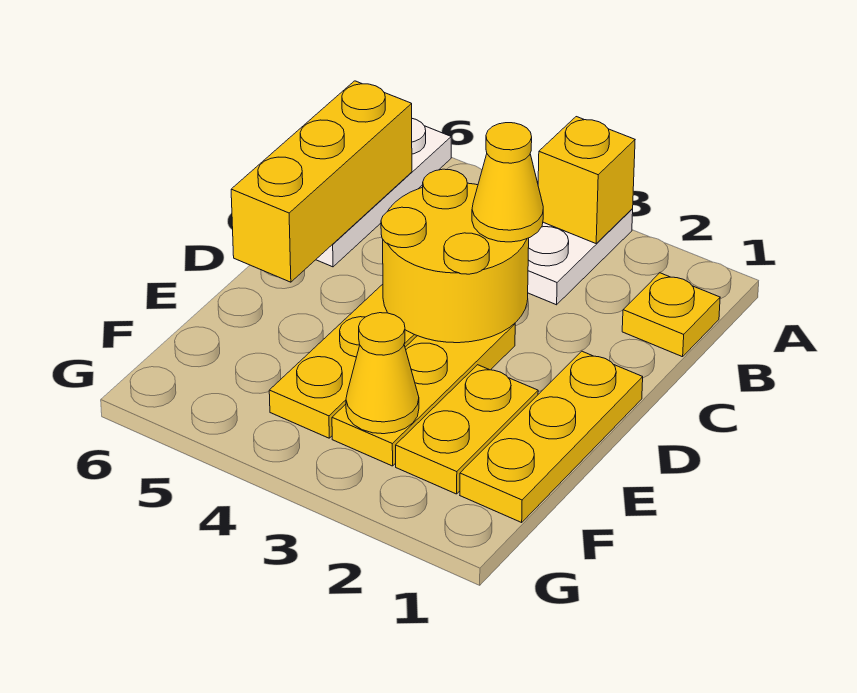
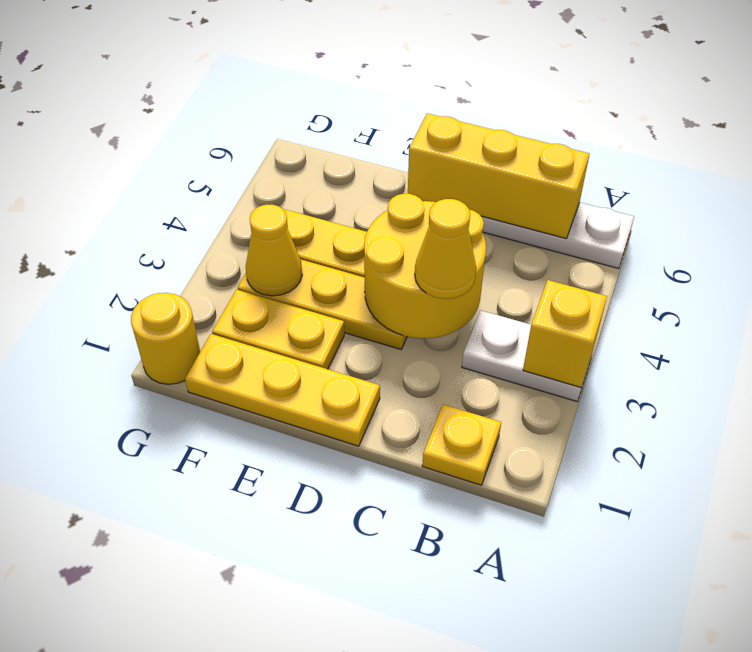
none -> yellow round brick G1 level 1

